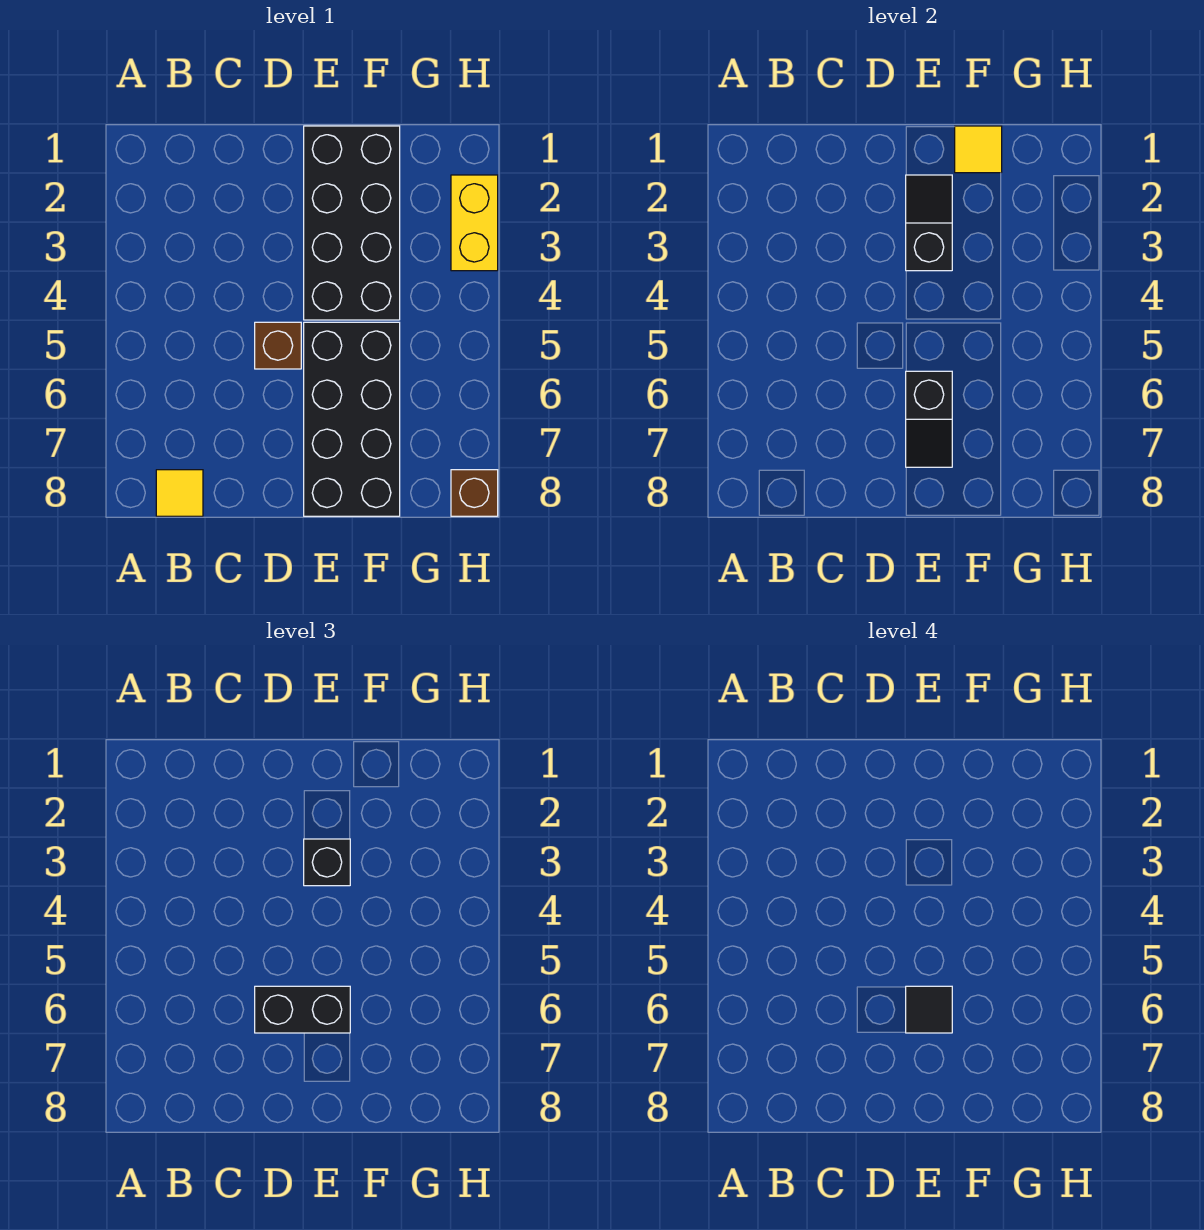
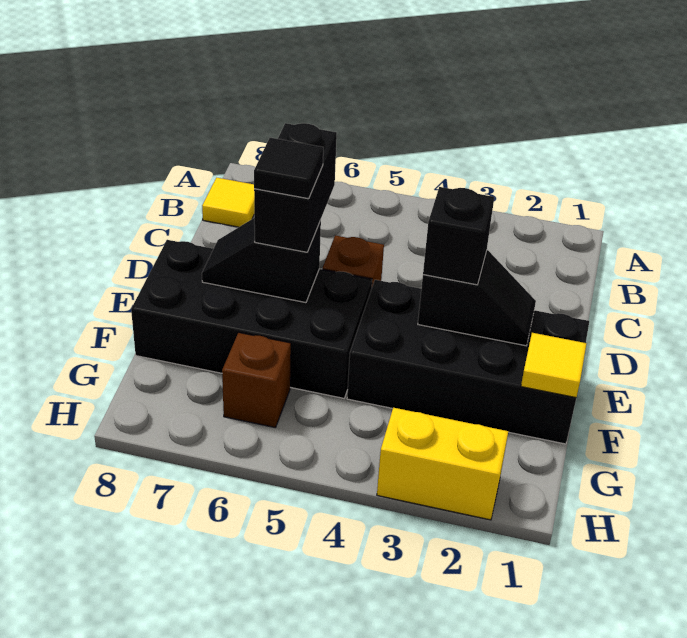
brown brick H8 level 1 -> brown brick G6 level 1

